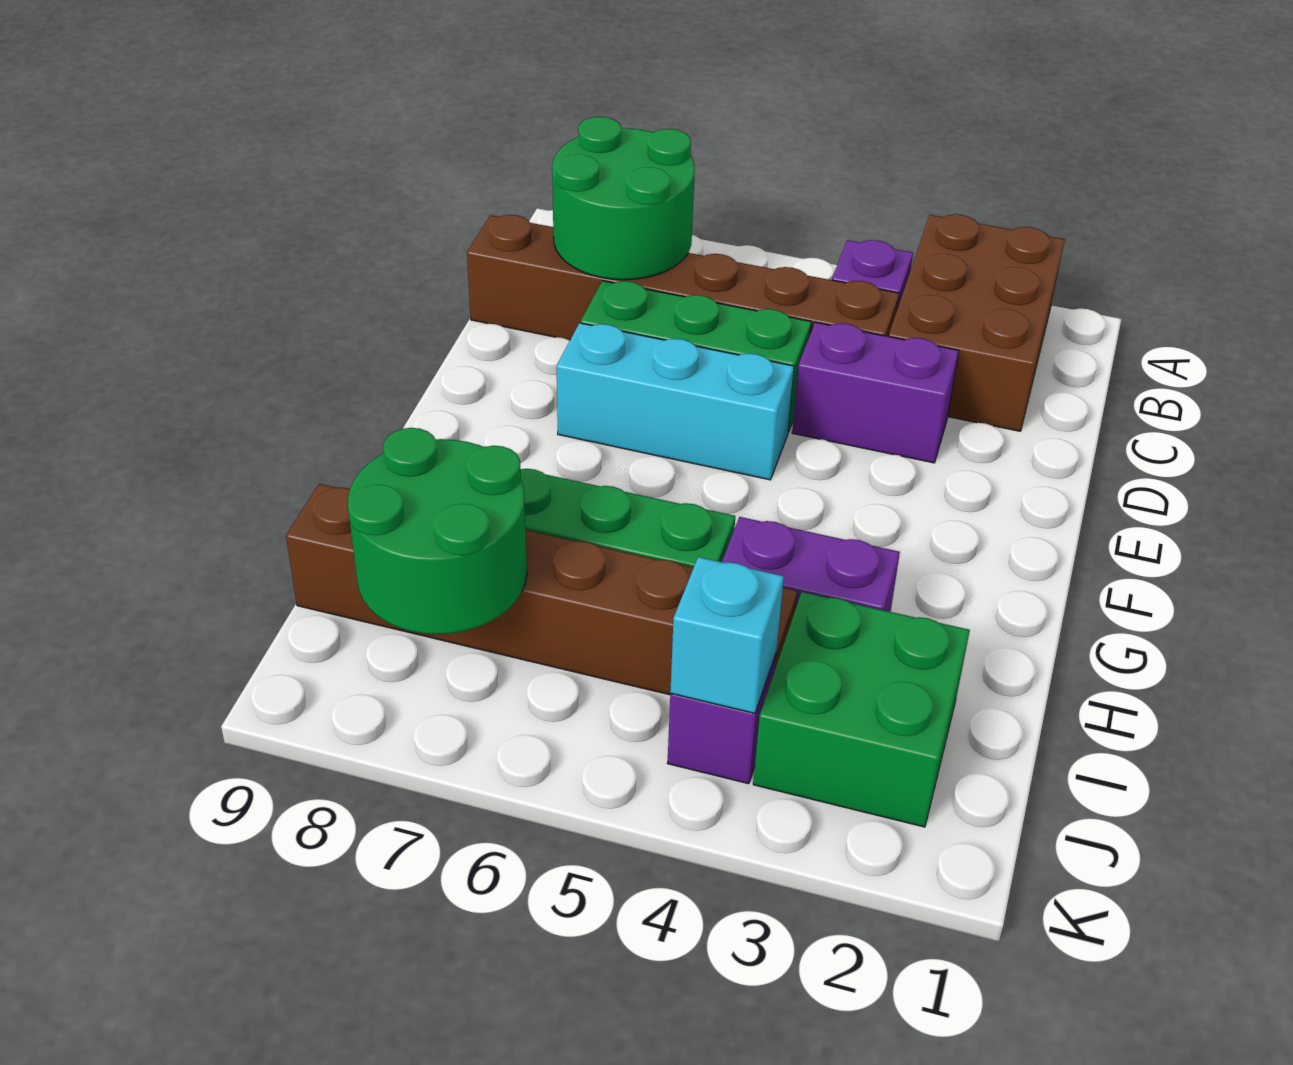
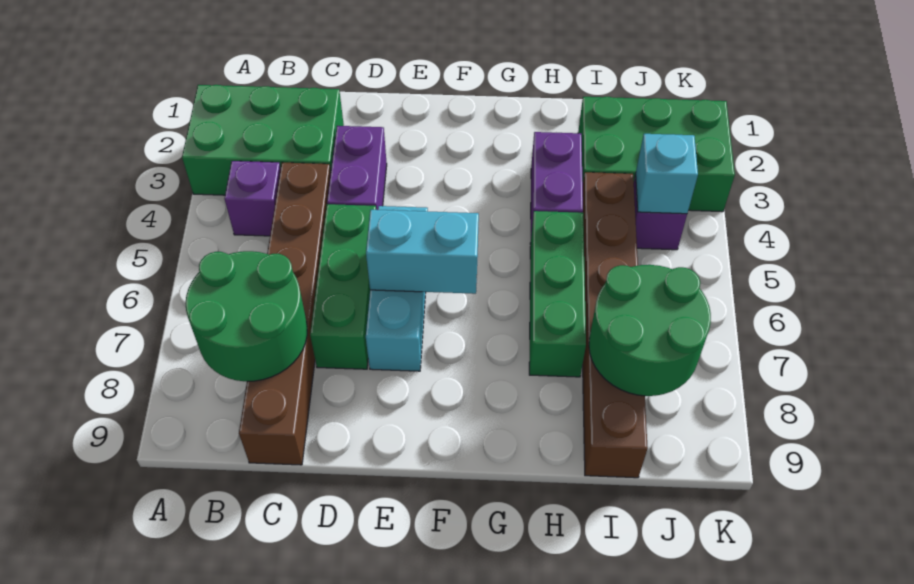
brown brick A2:C3 level 1 -> green brick A2:C3 level 1
none -> cyan brick E6:F6 level 2
green brick I2:J3 level 1 -> green brick I2:K3 level 1

